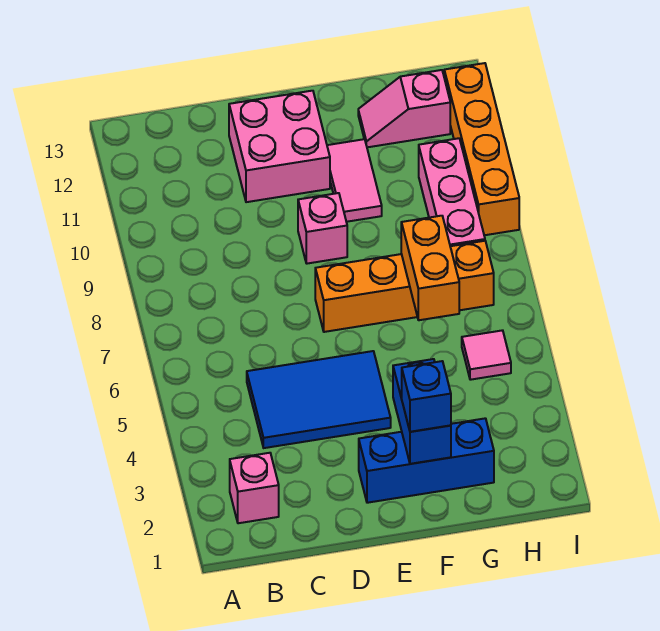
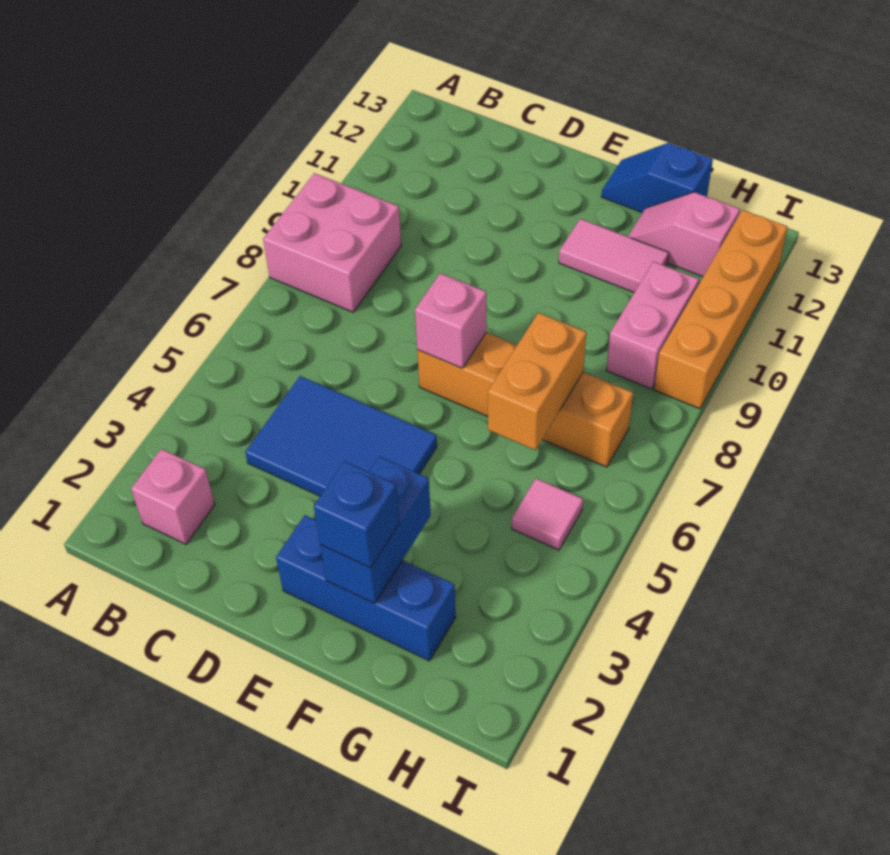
pink brick D11:E12 level 1 -> pink brick A8:B9 level 1
pink brick E9 level 1 -> pink brick E7 level 2
pink tile F10:F11 level 1 -> pink tile F11:G11 level 1
none -> blue slope F13:G13 level 1 top G
pink brick H8:H10 level 1 -> pink brick H9:H10 level 1

